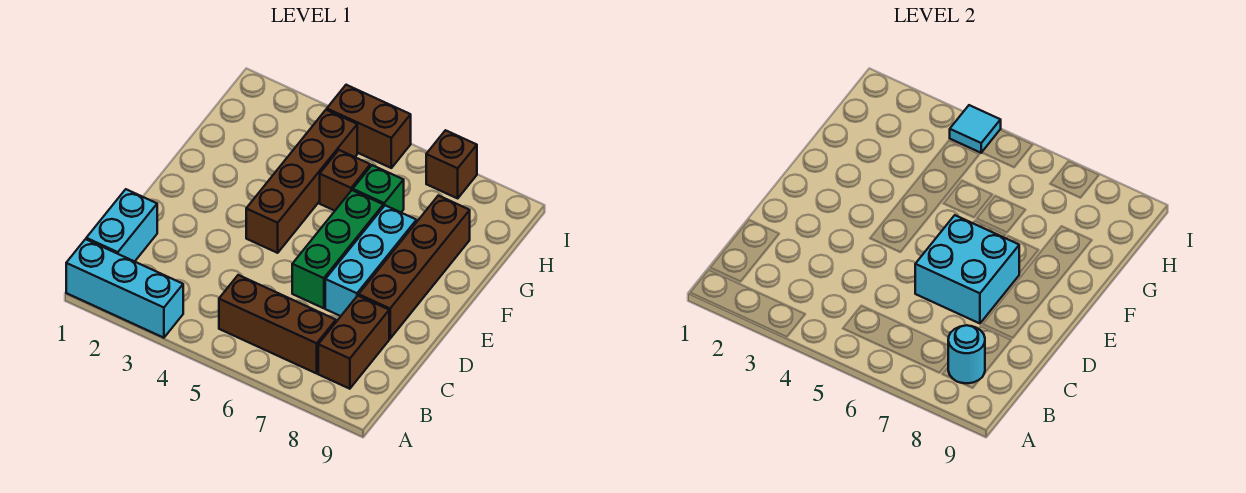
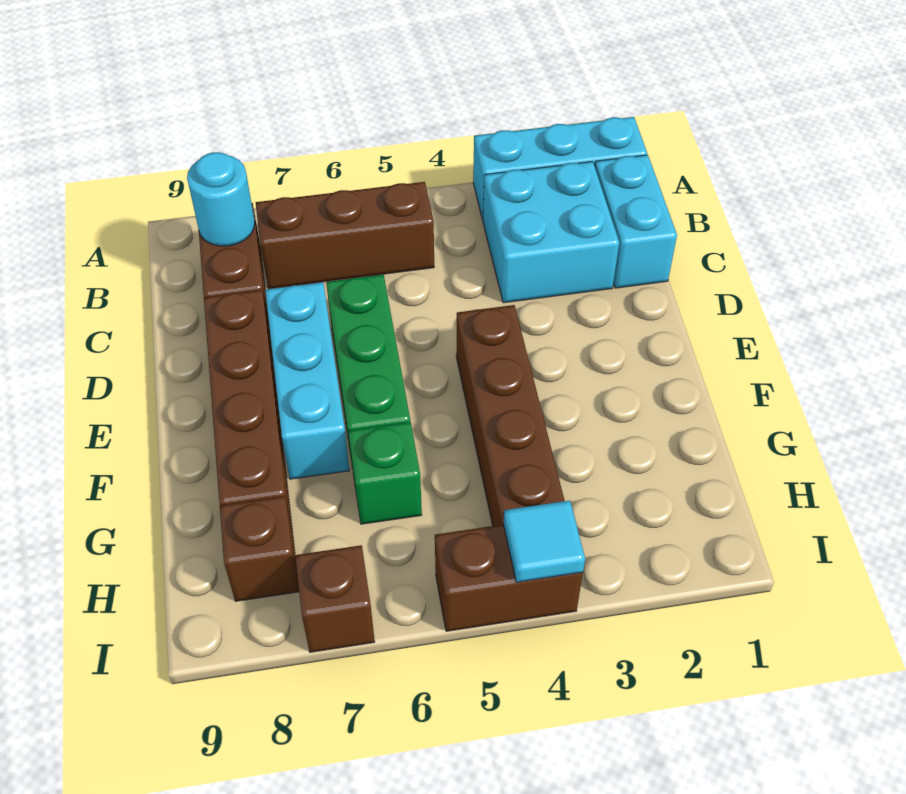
cyan brick D6:E7 level 2 -> cyan brick B2:C3 level 1
brown brick G5 level 1 -> brown brick H8 level 1

